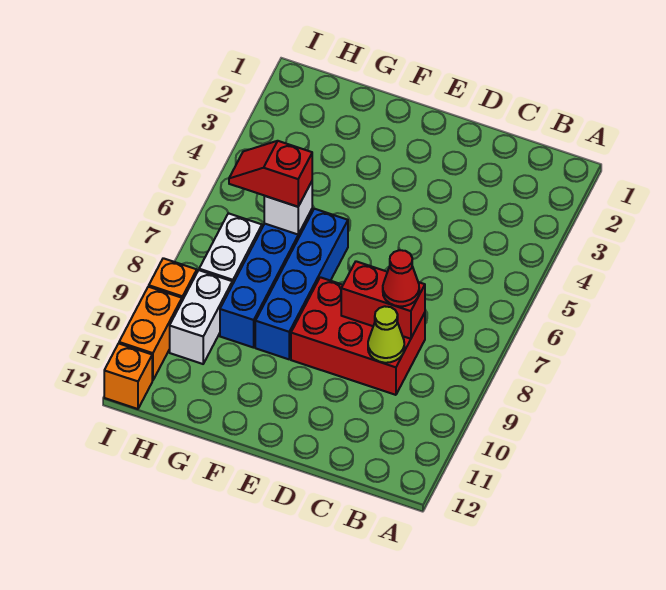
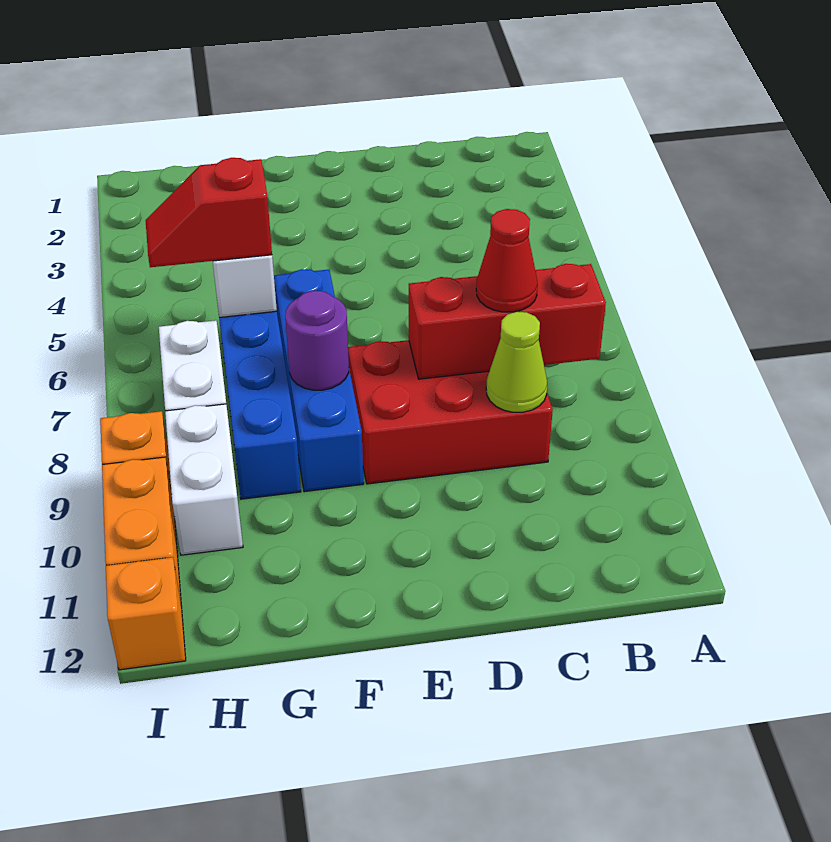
red brick C8:D8 level 2 -> red brick B8:D8 level 2
none -> purple round brick F8 level 2

